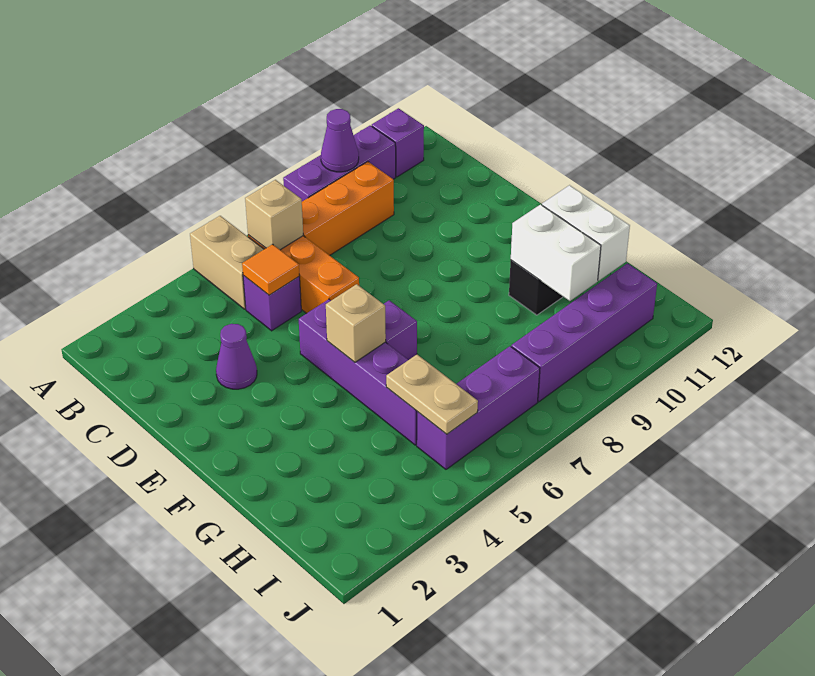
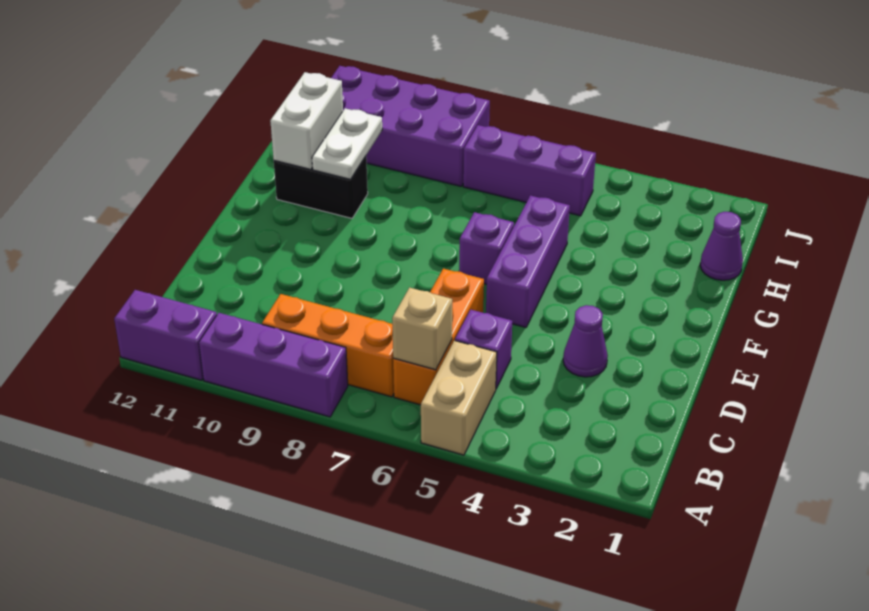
purple cone A9 level 2 -> purple cone H1 level 1
purple brick A11 level 1 -> purple brick A11:A12 level 1
orange tile C5 level 2 -> none
purple brick E5:H5 level 1 -> purple brick E5:G5 level 1
tan brick F5 level 2 -> none
white brick G10:H10 level 2 -> white plate G10:H10 level 2
tan plate H5:I5 level 2 -> none
purple brick I8:I11 level 1 -> purple brick I8:J11 level 1

